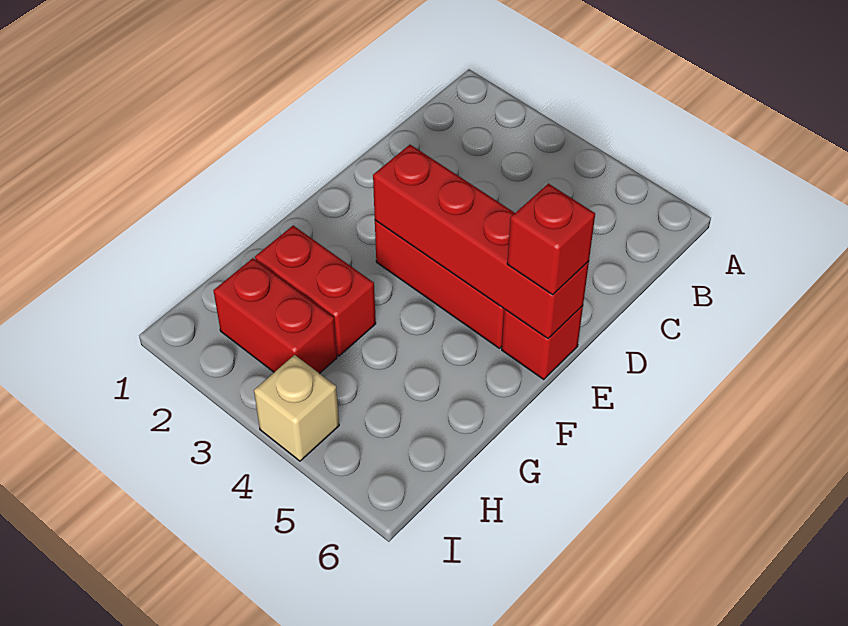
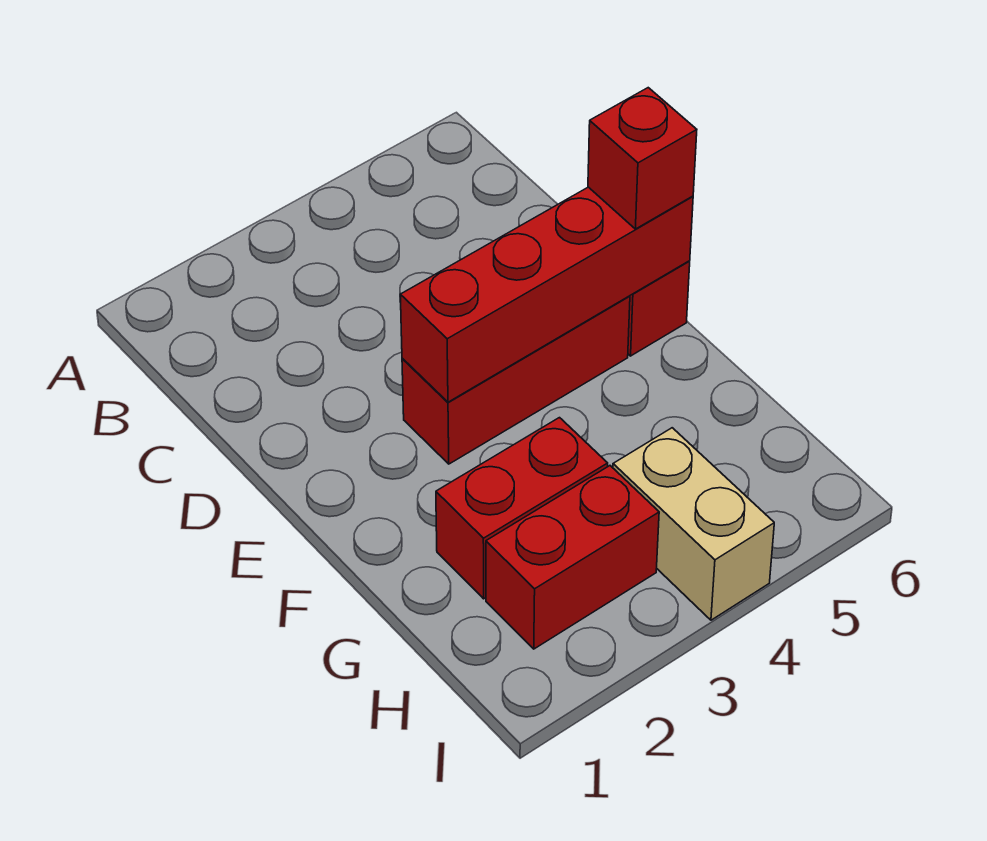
tan brick I4 level 1 -> tan brick H4:I4 level 1

